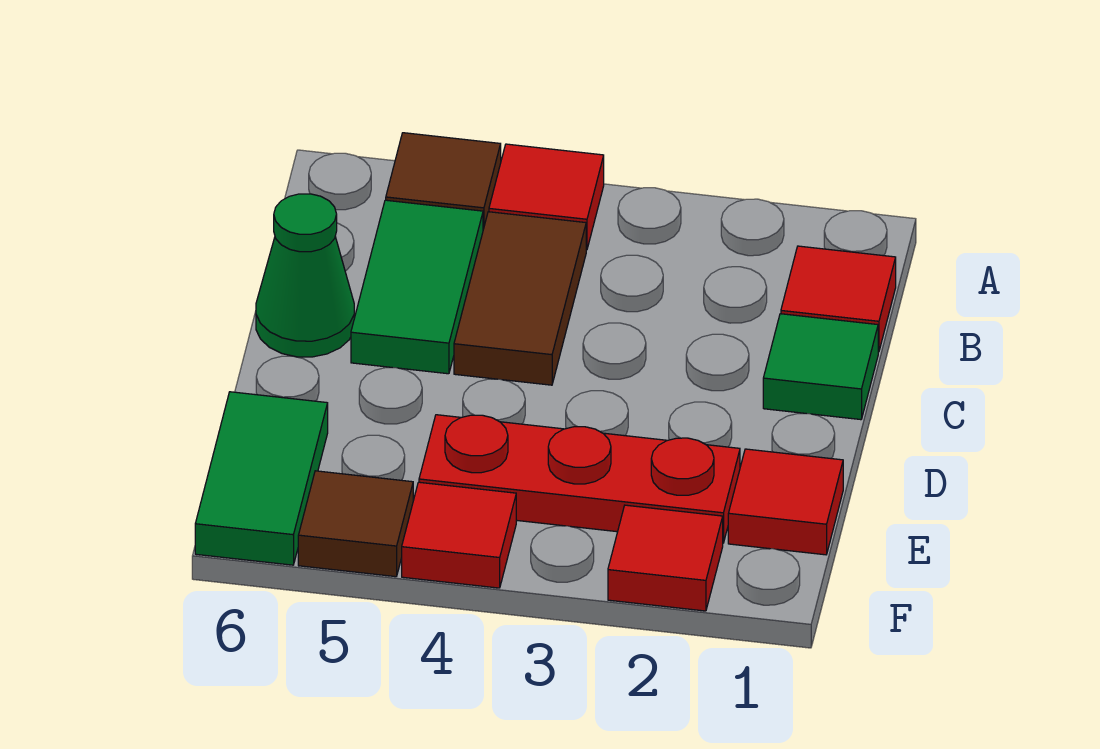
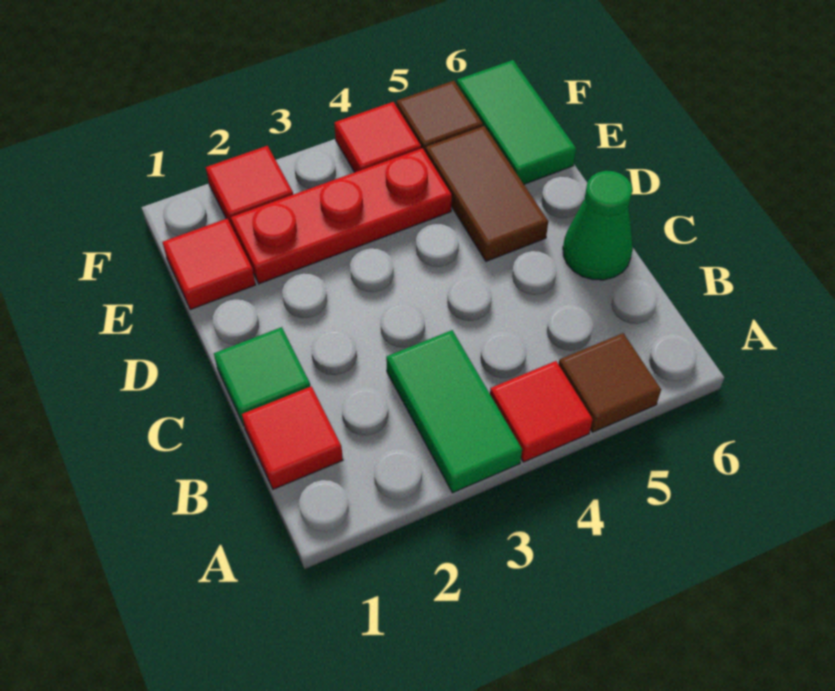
brown tile B4:C4 level 1 -> brown tile D5:E5 level 1
green tile B5:C5 level 1 -> green tile A3:B3 level 1

